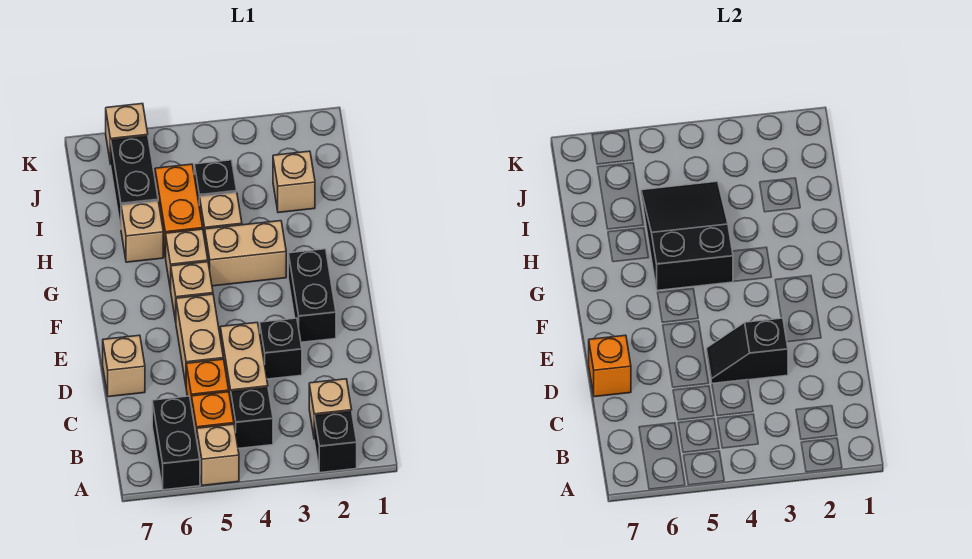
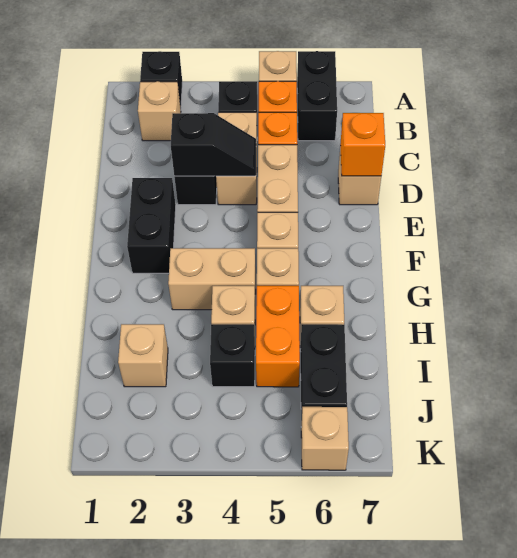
black slope G4:I5 level 2 top G -> none

